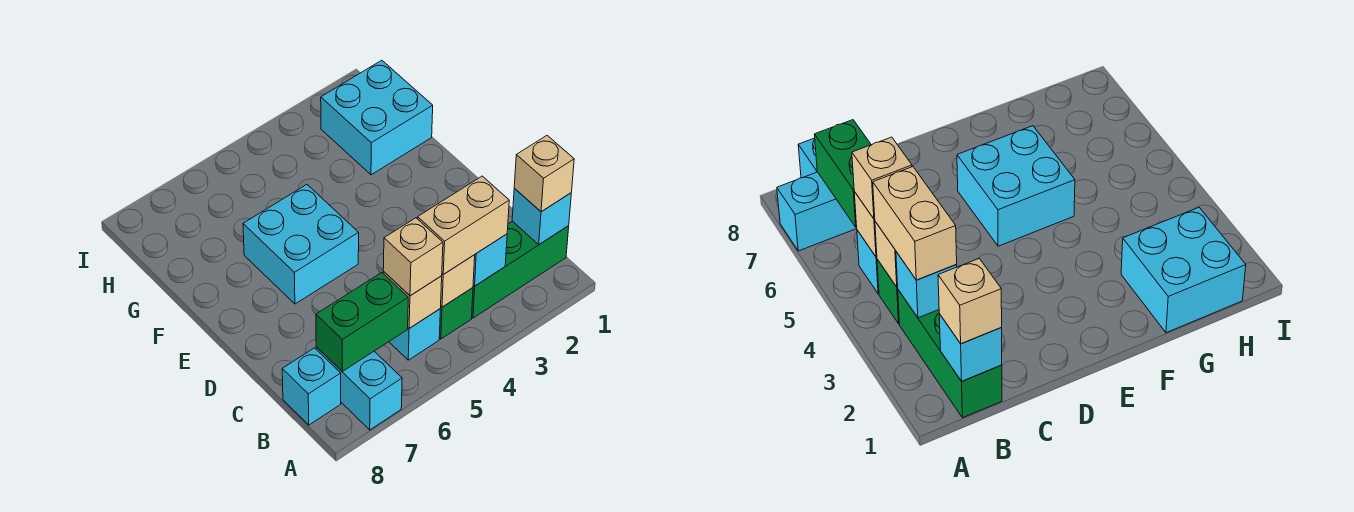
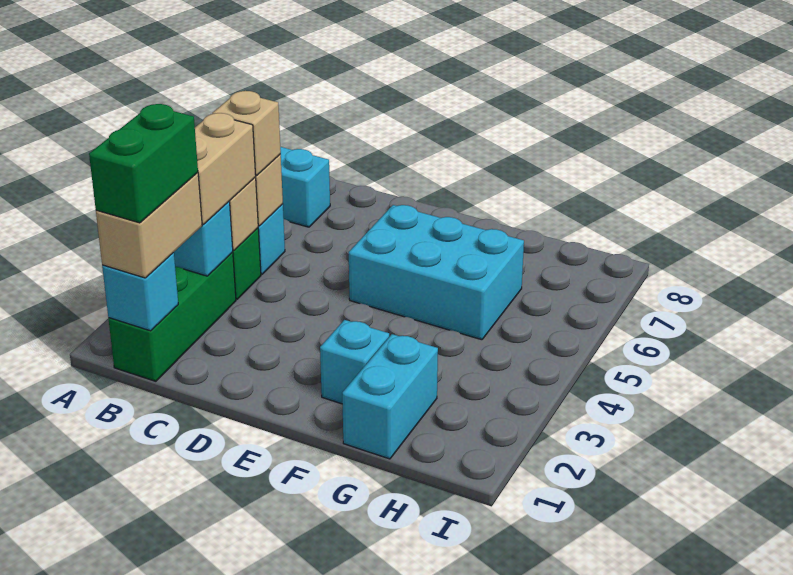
tan brick B1 level 3 -> tan brick B1:B2 level 3
green brick B6:B7 level 2 -> green brick B1:B2 level 4
cyan brick B8 level 1 -> cyan brick F2 level 1
cyan brick E5:F6 level 1 -> cyan brick E5:G6 level 1
cyan brick G1:H2 level 1 -> cyan brick G1:G2 level 1

